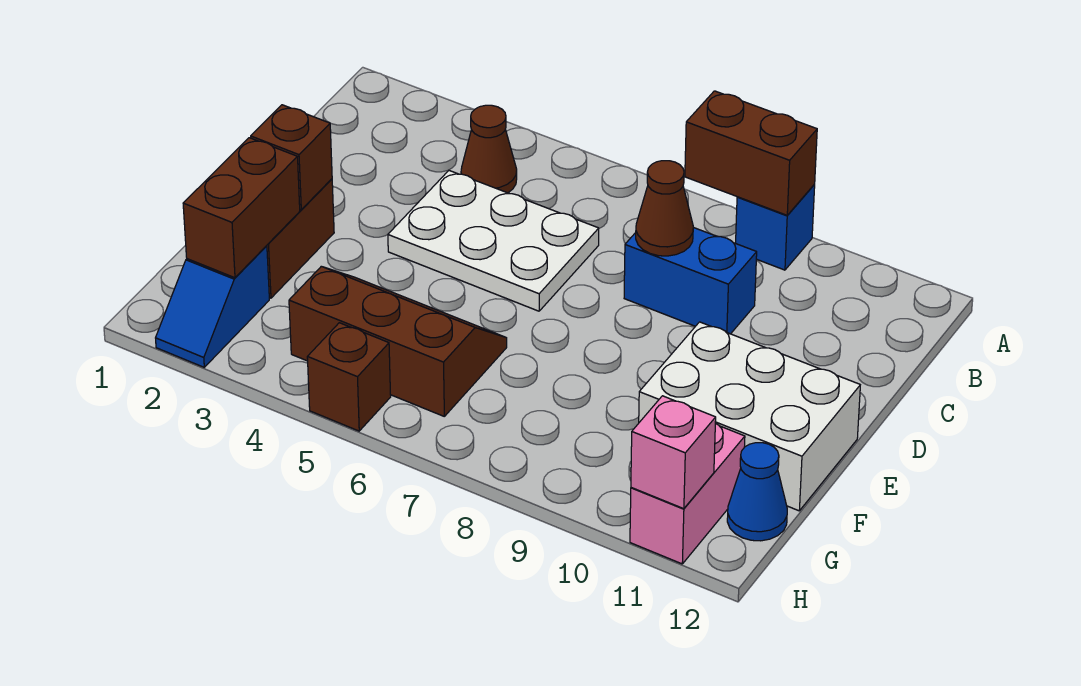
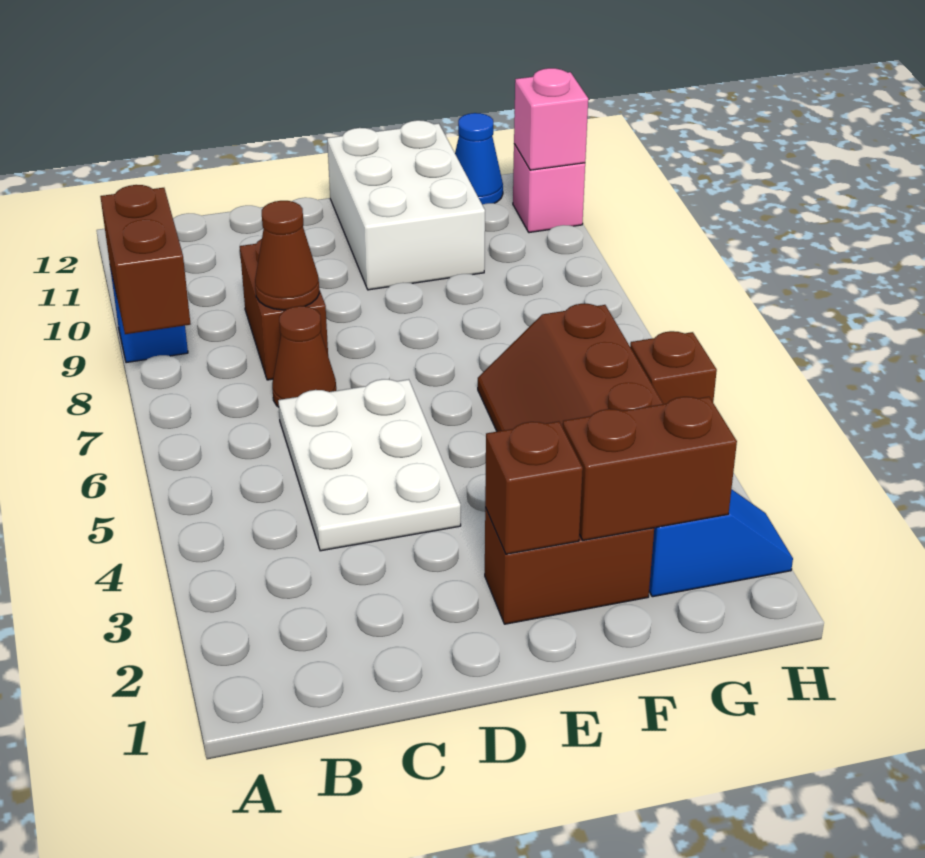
brown cone B4 level 1 -> brown cone C7 level 1
blue brick C8:C9 level 1 -> brown brick C8:C9 level 1
pink brick G11:H11 level 1 -> pink brick H11 level 1

